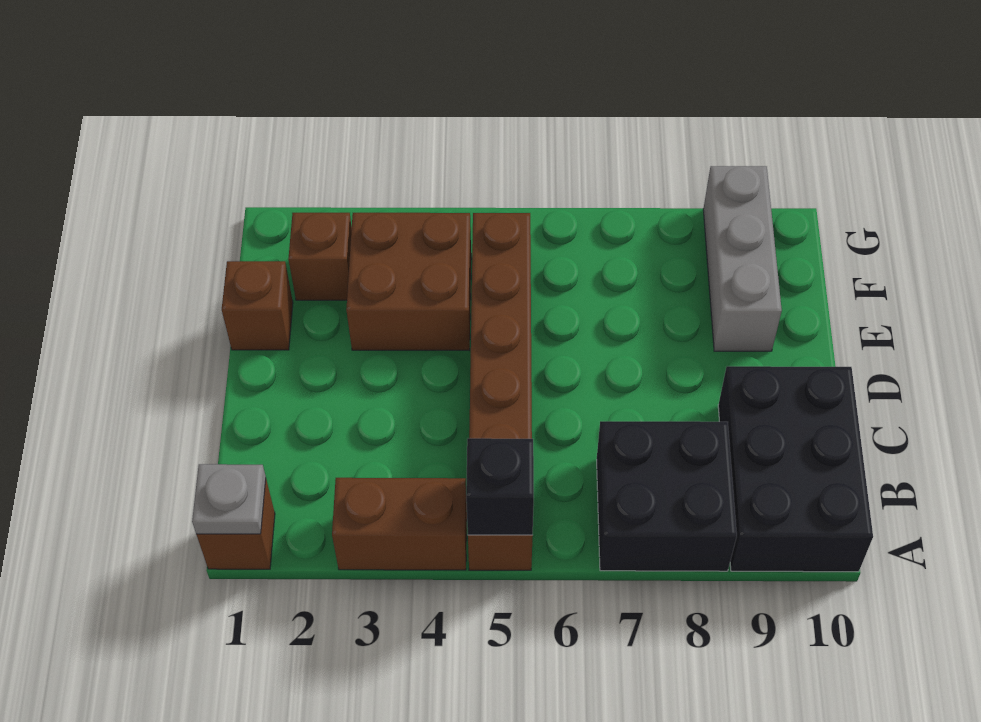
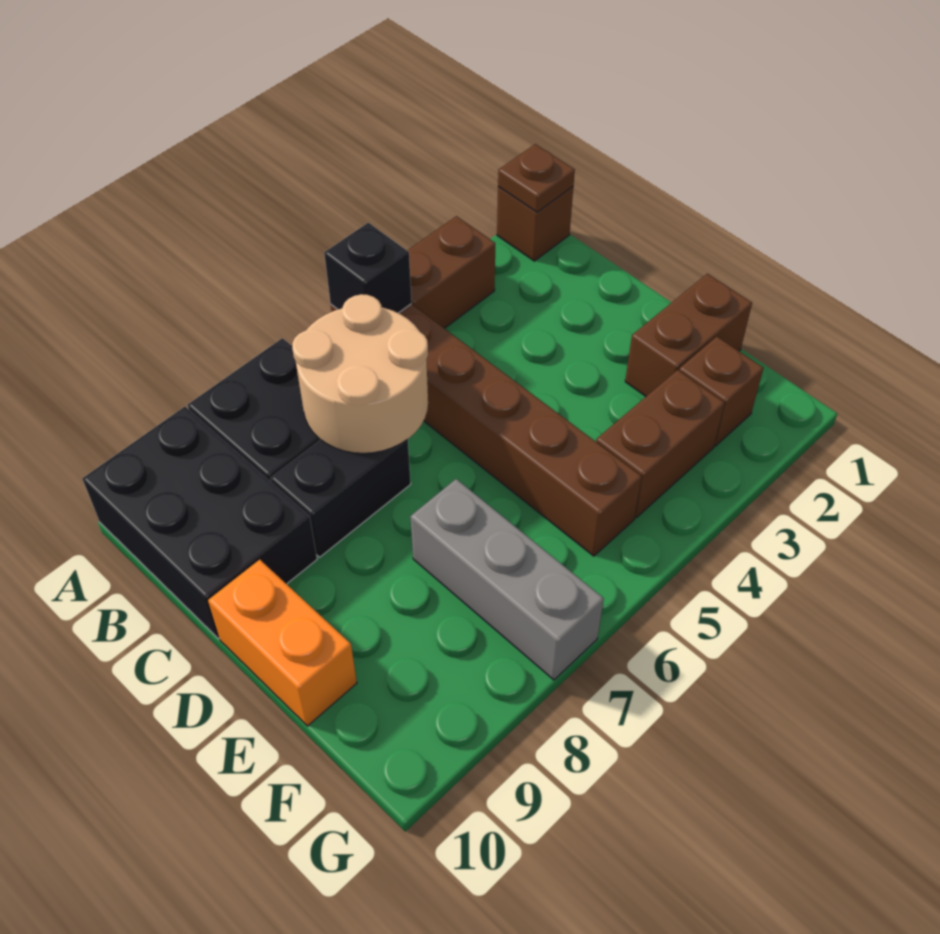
grey plate A1 level 2 -> brown plate A1 level 2
none -> tan round brick B6:C7 level 2
none -> black brick C7:C8 level 1
none -> orange brick D10:E10 level 1
brown brick E1 level 1 -> brown brick E1:E2 level 1
brown brick E3:F4 level 1 -> brown brick F3:F4 level 1
grey brick E9:G9 level 1 -> grey brick E7:G7 level 1

